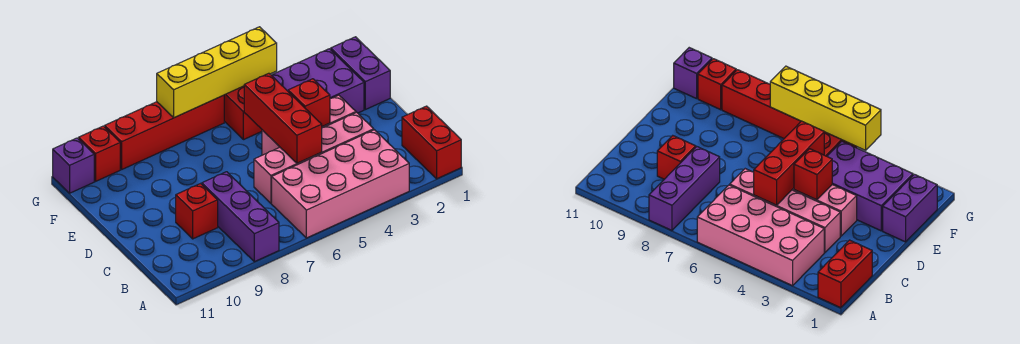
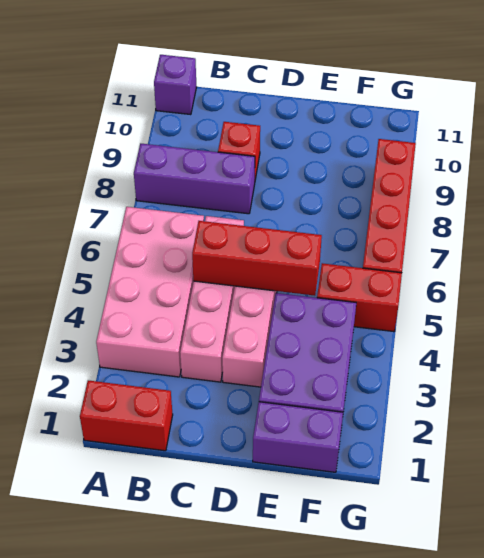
red brick D4 level 2 -> none
yellow brick G4:G7 level 2 -> none
red brick G10 level 1 -> none
purple brick G11 level 1 -> purple brick A11 level 1

